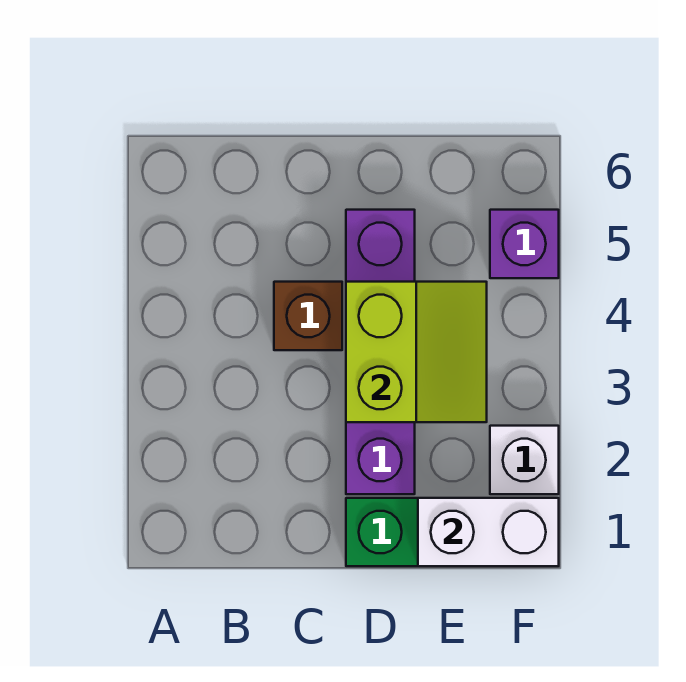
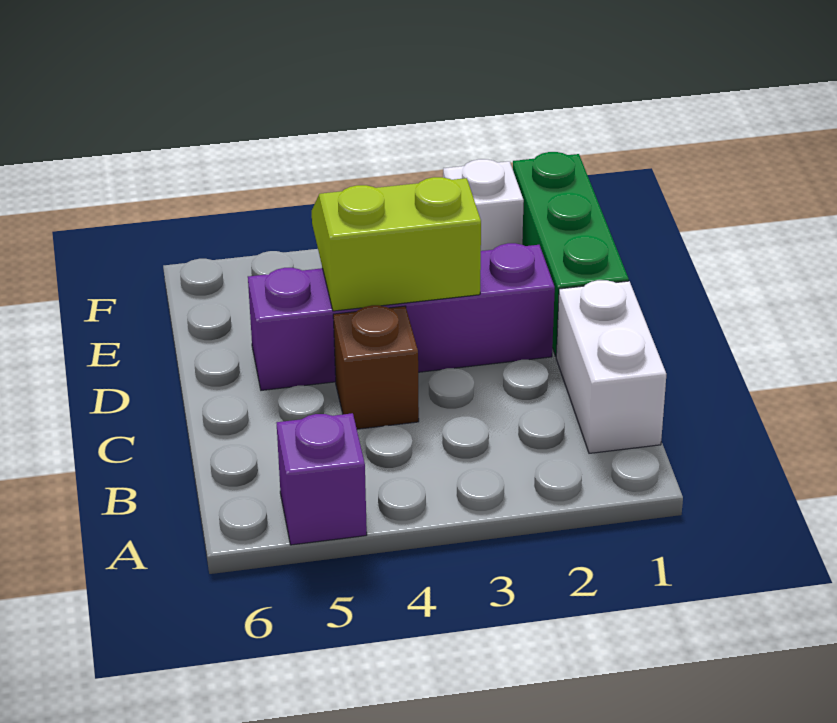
white brick E1:F1 level 2 -> white brick B1:C1 level 1
purple brick F5 level 1 -> purple brick A5 level 1

